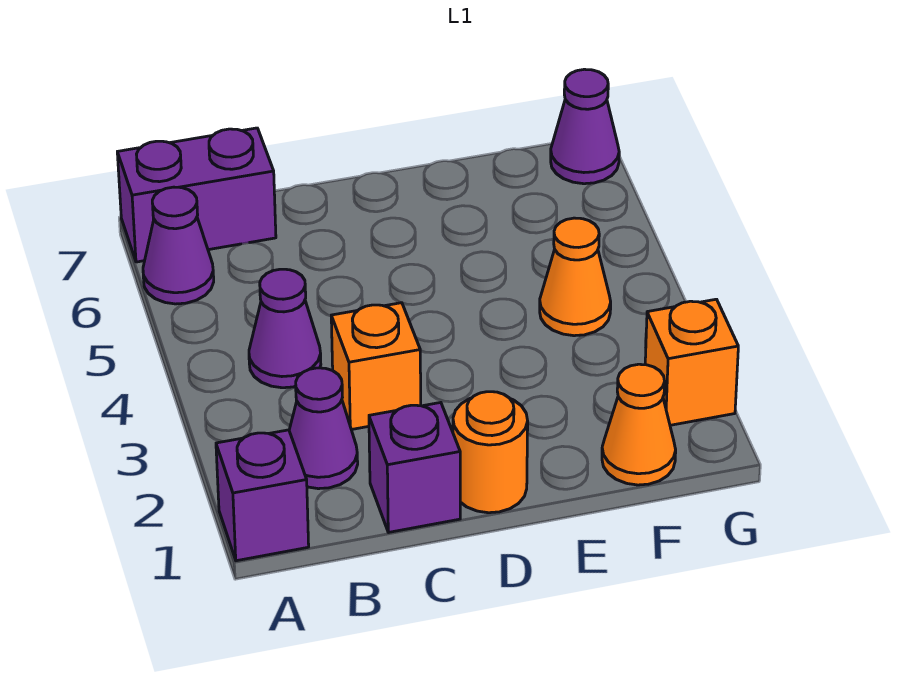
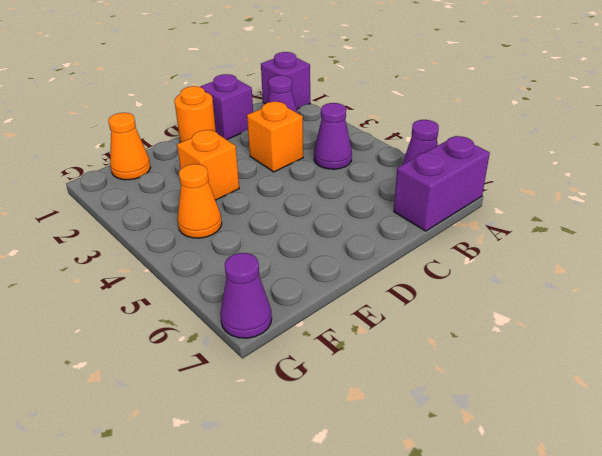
orange brick G2 level 1 -> orange brick E3 level 1

